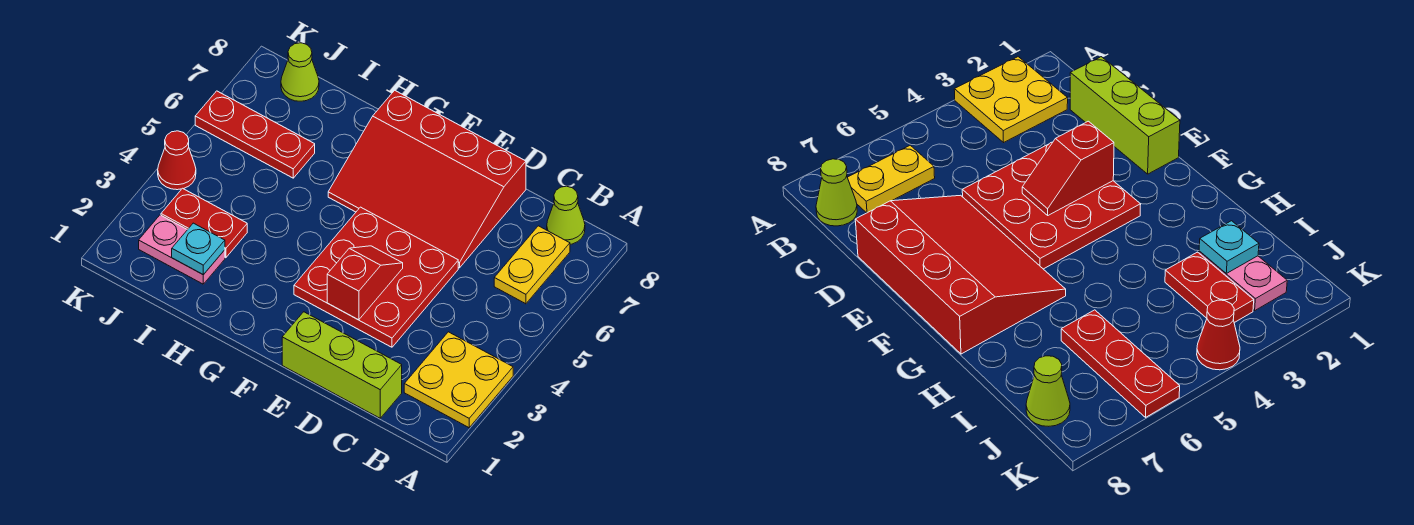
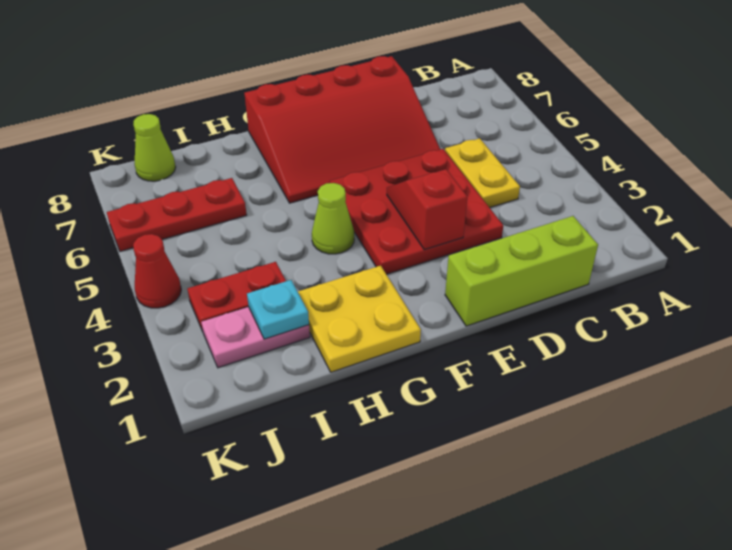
yellow plate A2:B3 level 1 -> yellow plate G1:H2 level 1
yellow plate B6:B7 level 1 -> yellow plate C4:C5 level 1
lime cone B8 level 1 -> lime cone G4 level 1

